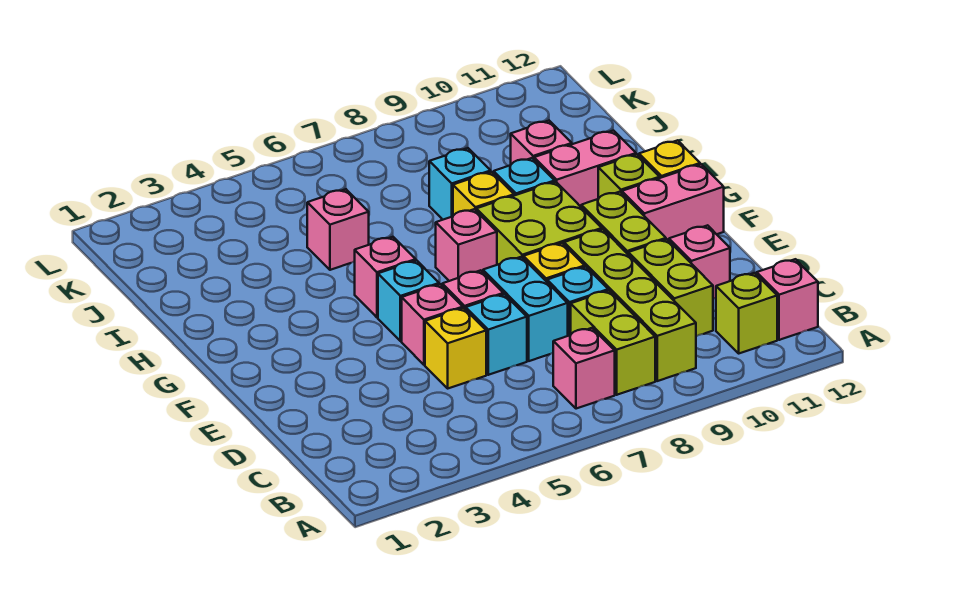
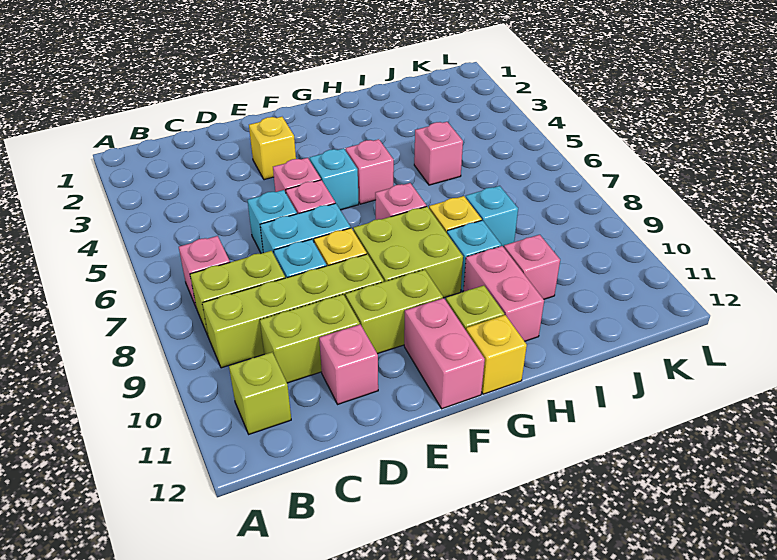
pink brick B12 level 1 -> none
yellow brick D5 level 1 -> yellow brick E3 level 1

